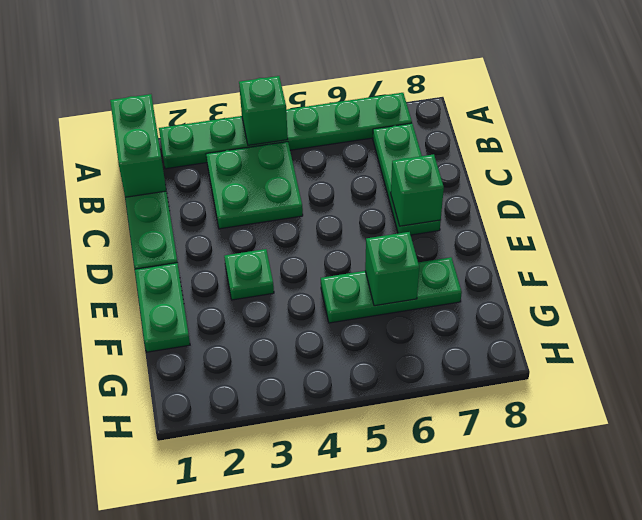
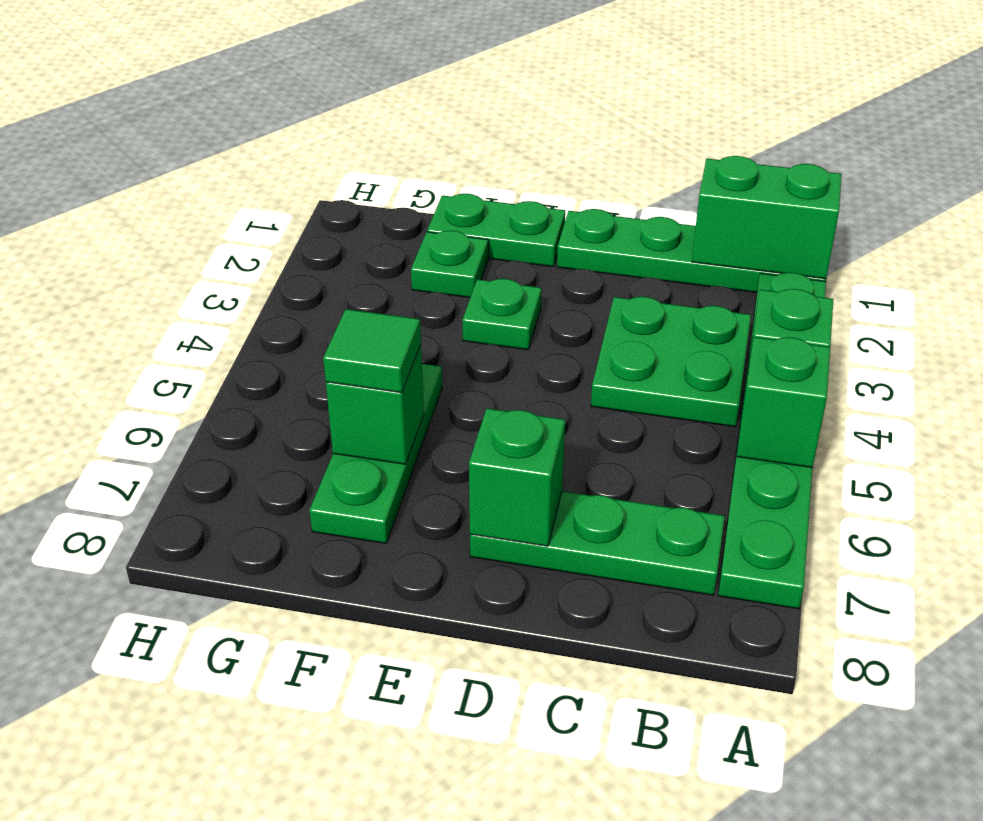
none -> green brick A5 level 2
none -> green plate F2 level 1
none -> green tile F6 level 3

